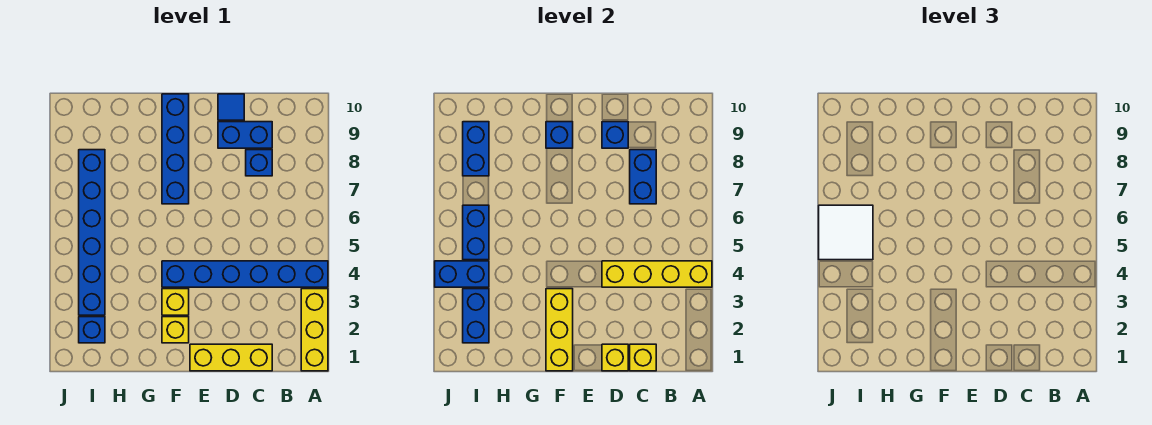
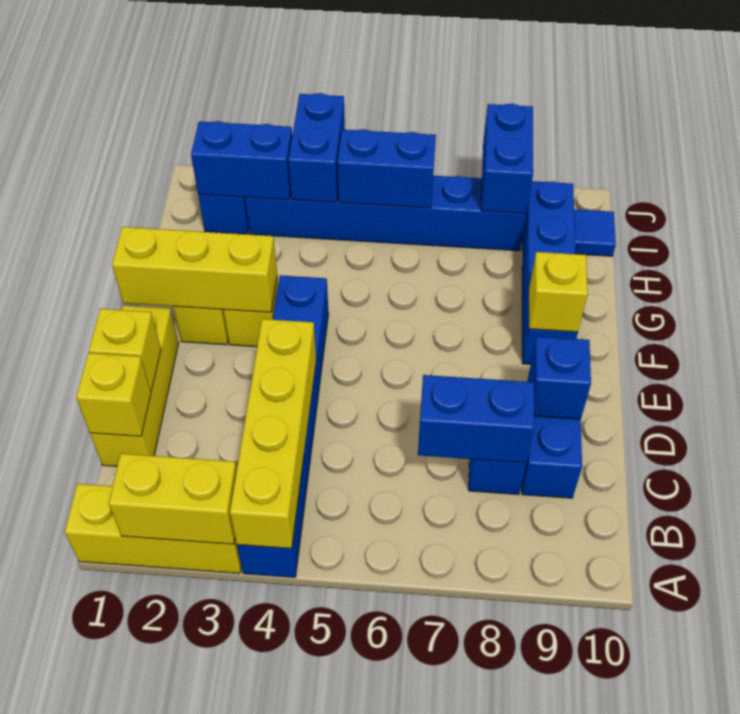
none -> yellow brick A2:A3 level 2
blue tile D10 level 1 -> blue tile I10 level 1
blue brick F7:F10 level 1 -> blue brick F9:I9 level 1
blue brick F9 level 2 -> yellow brick F9 level 2
white tile I5:J6 level 3 -> none
blue brick I8:I9 level 2 -> blue brick I8:J8 level 2

